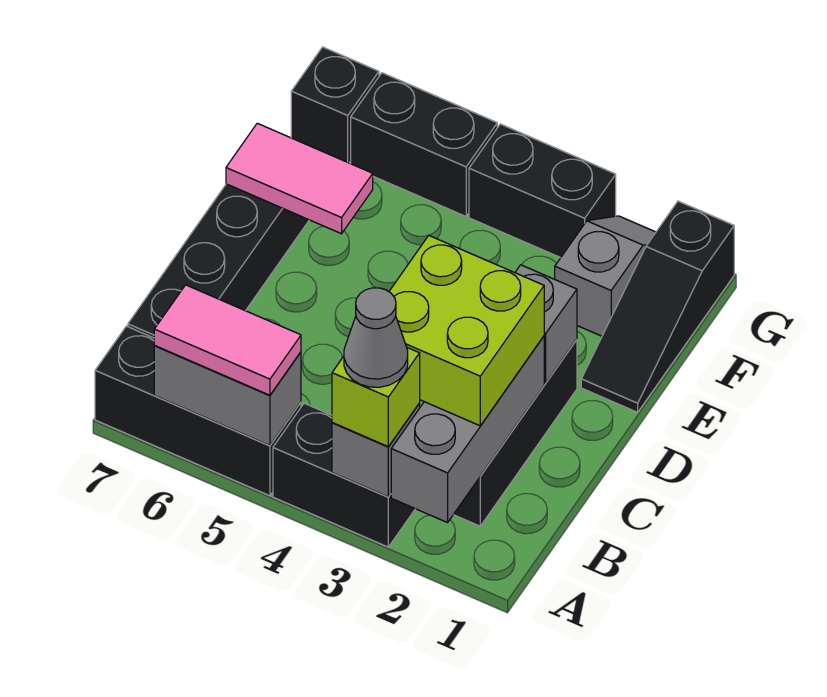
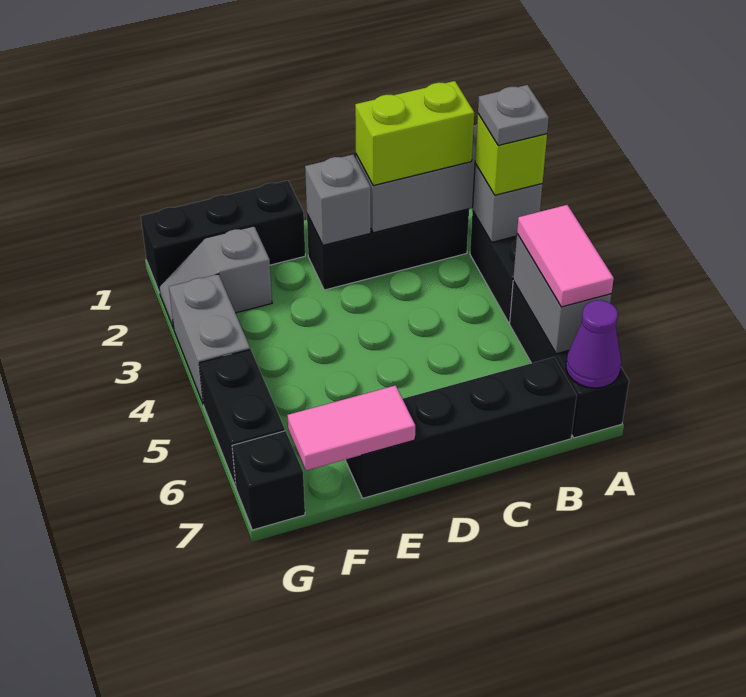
grey cone A3 level 4 -> grey plate A3 level 4
none -> purple cone A7 level 2
lime brick B2:C3 level 3 -> lime brick B2:C2 level 3
black slope E1:G1 level 1 top G -> black brick E1:G1 level 1
pink tile E6:E7 level 2 -> pink tile E7:F7 level 2
black brick G3:G4 level 1 -> grey brick G3:G4 level 1

